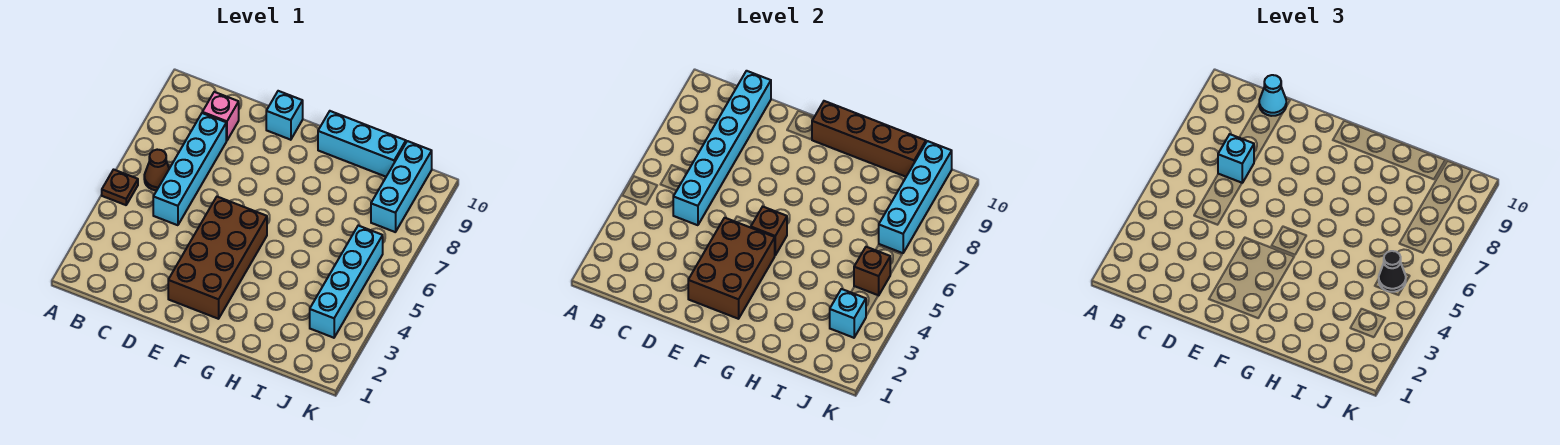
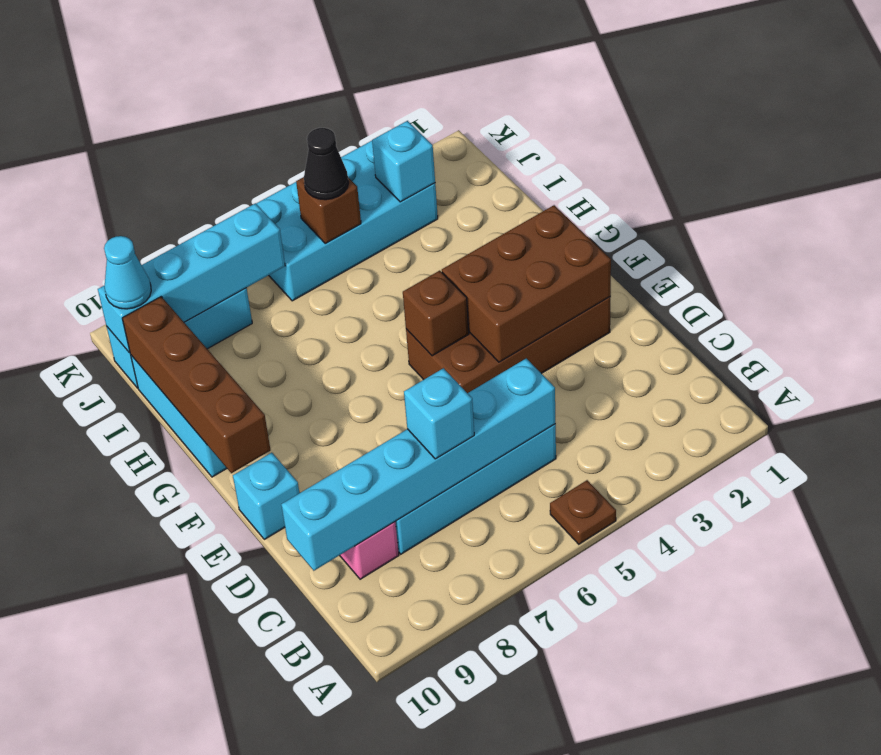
brown cone B6 level 1 -> none
cyan cone C10 level 3 -> cyan cone J10 level 3
cyan brick J3:J6 level 1 -> cyan brick J3:K6 level 1

